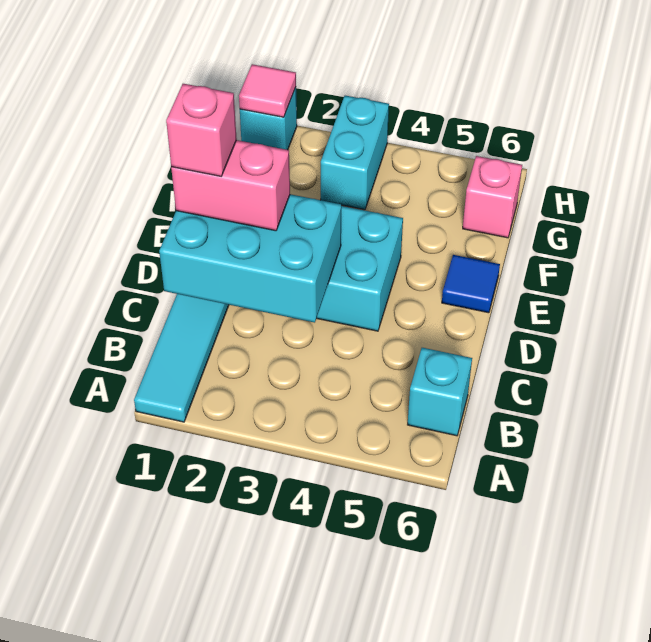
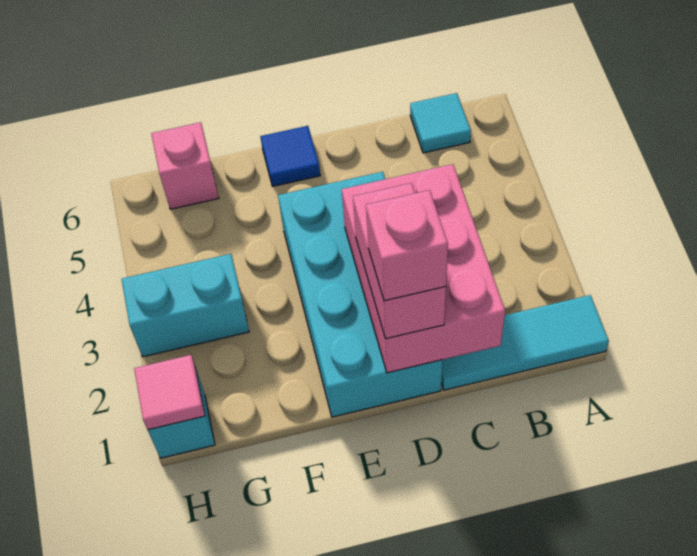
cyan brick B6 level 1 -> cyan tile B6 level 1
cyan brick C1:D3 level 2 -> pink brick C1:D3 level 2

